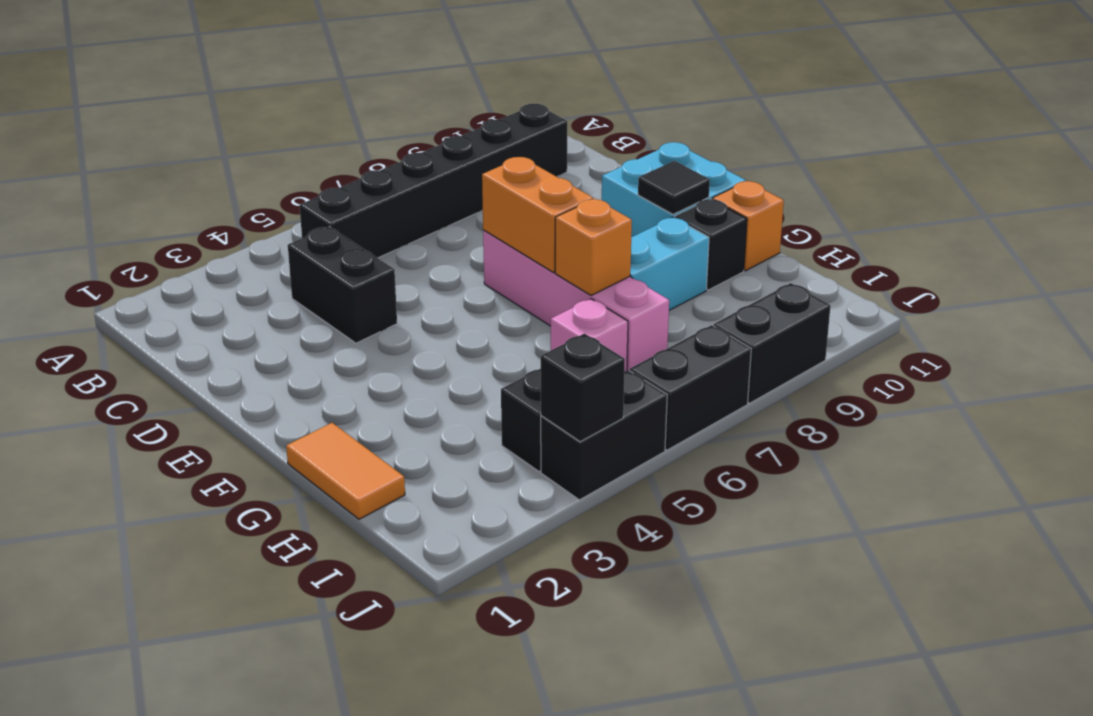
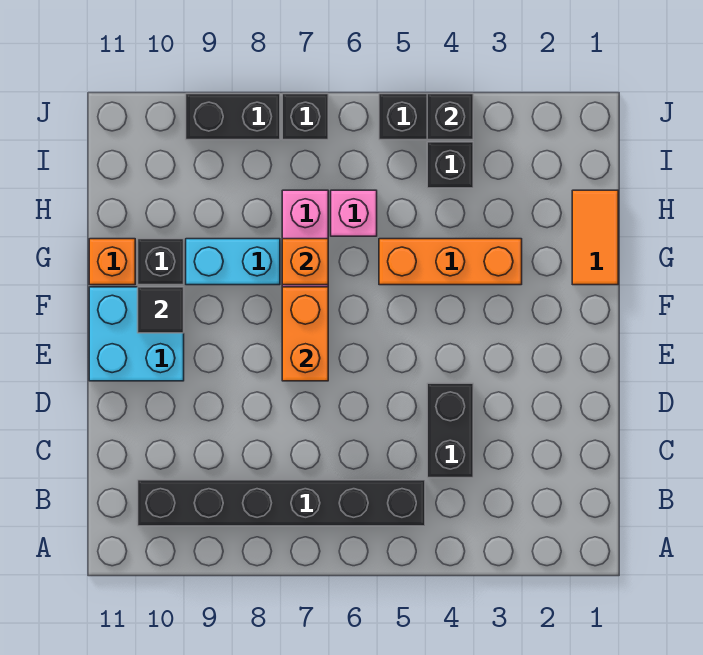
none -> orange brick G3:G5 level 1
black brick J6:J7 level 1 -> black brick J7 level 1

